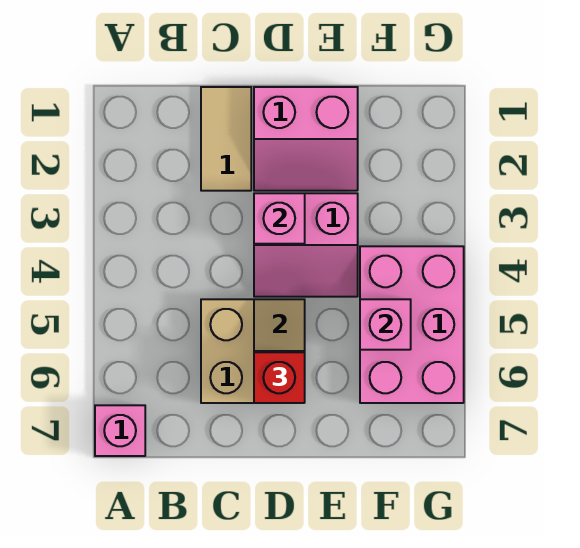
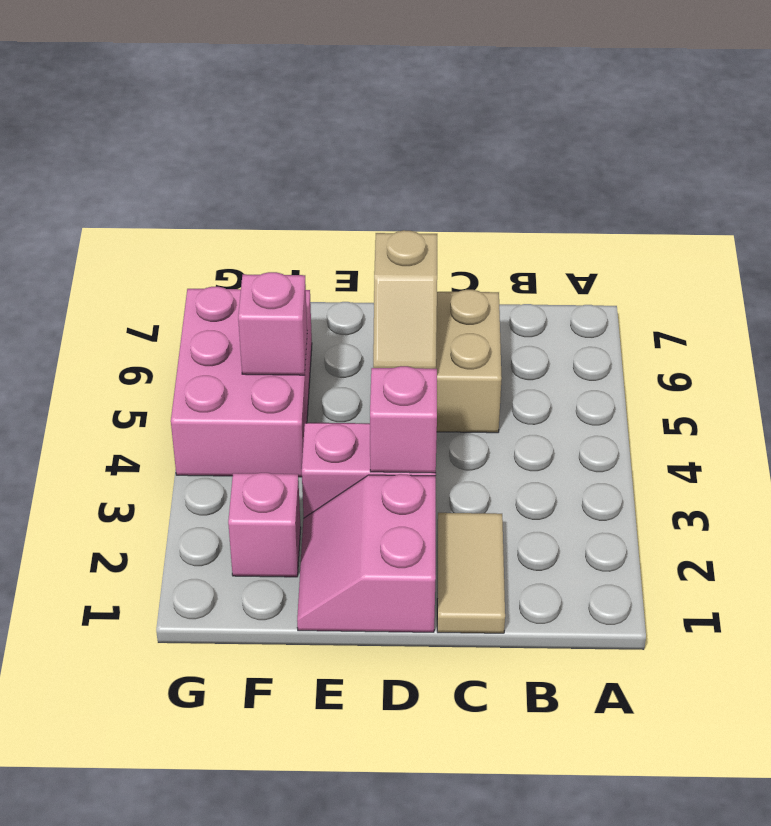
pink brick A7 level 1 -> pink brick F2 level 1
pink slope D1:E2 level 1 top 1 -> pink slope D1:E2 level 1 top D
red brick D6 level 3 -> none

